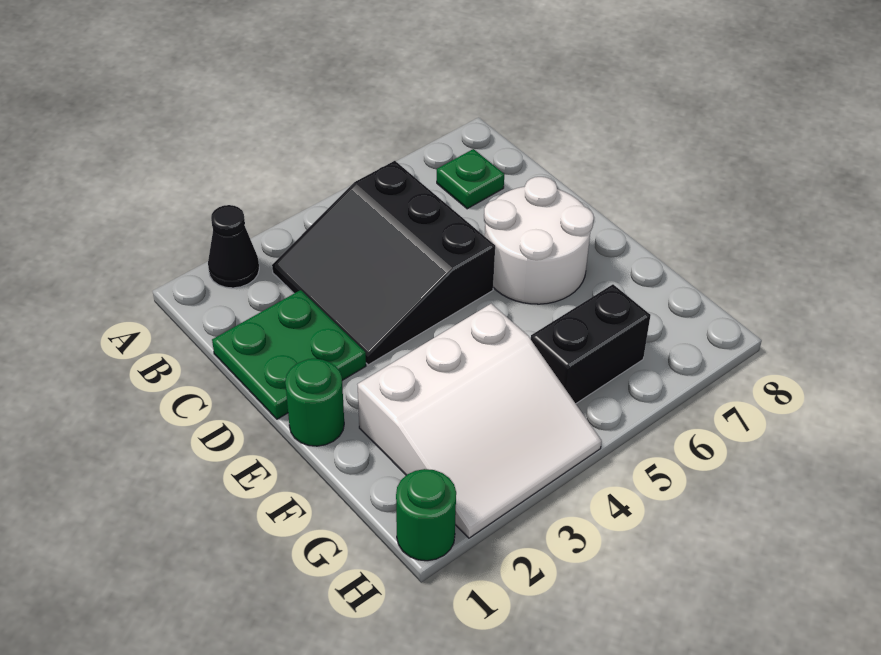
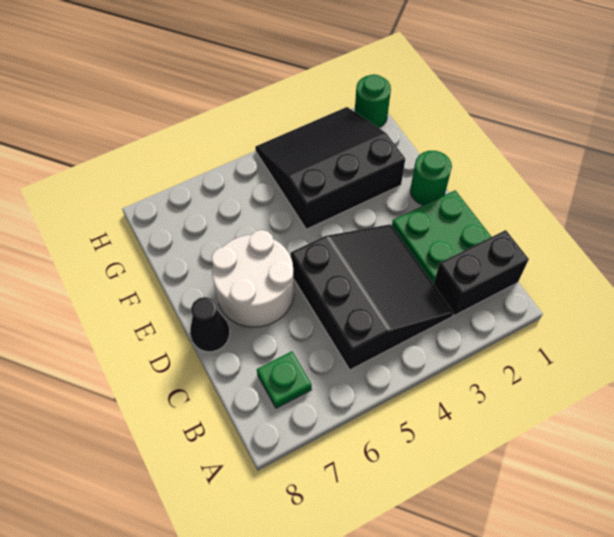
black cone A2 level 1 -> black cone D8 level 1
white slope F2:H4 level 1 top F -> black slope F2:H4 level 1 top F
black brick G5:G6 level 1 -> black brick B1:B2 level 1

